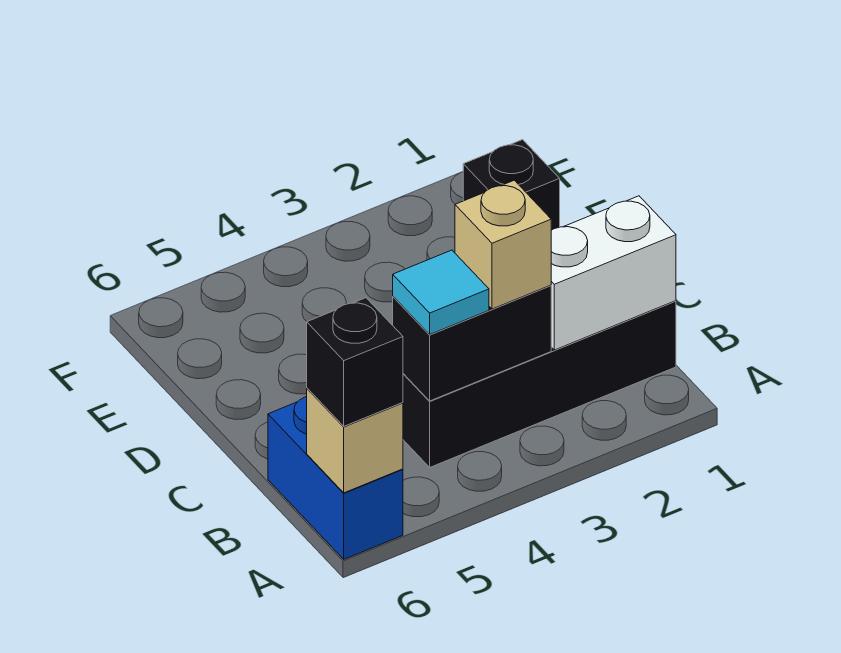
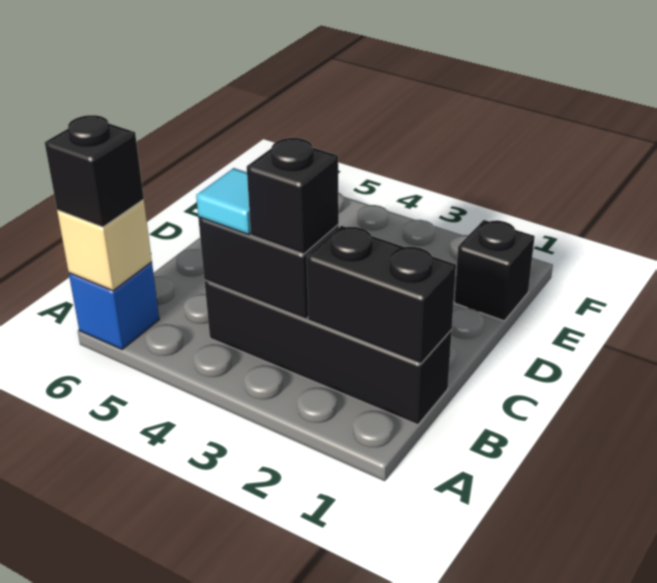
blue brick A6:B6 level 1 -> blue brick A6 level 1
white brick B1:B2 level 2 -> black brick B1:B2 level 2
tan brick B3 level 3 -> black brick B3 level 3

